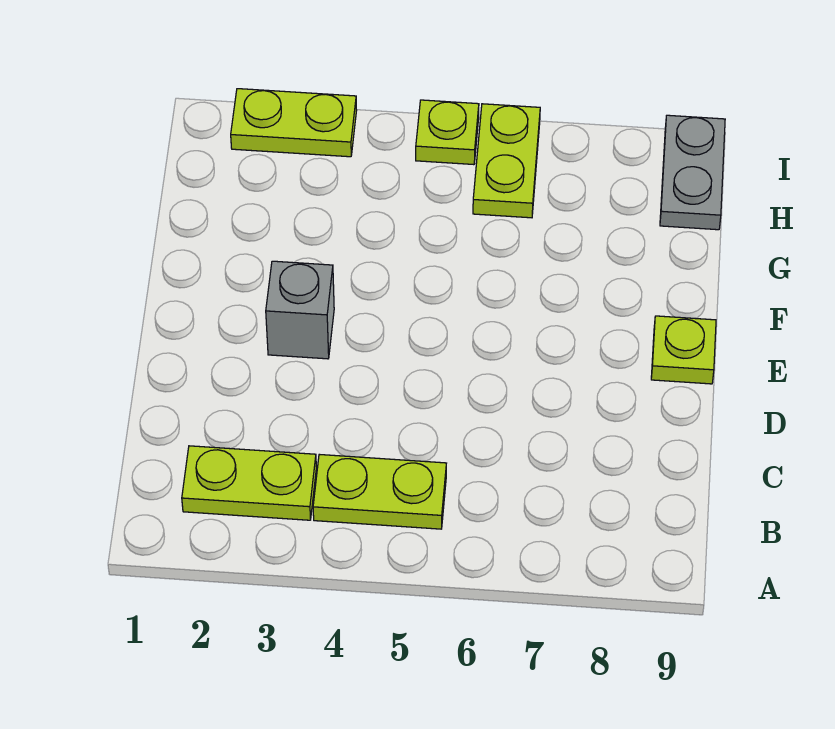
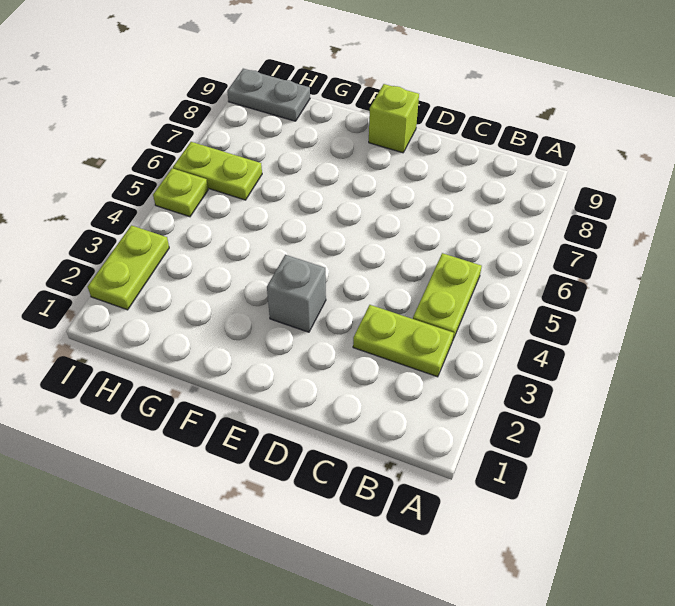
lime plate B2:B3 level 1 -> lime plate B3:C3 level 1
lime plate E9 level 1 -> lime brick E9 level 1

